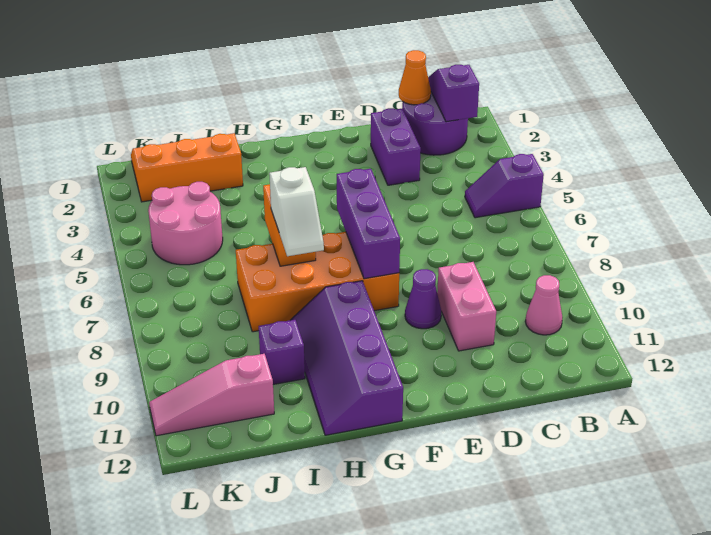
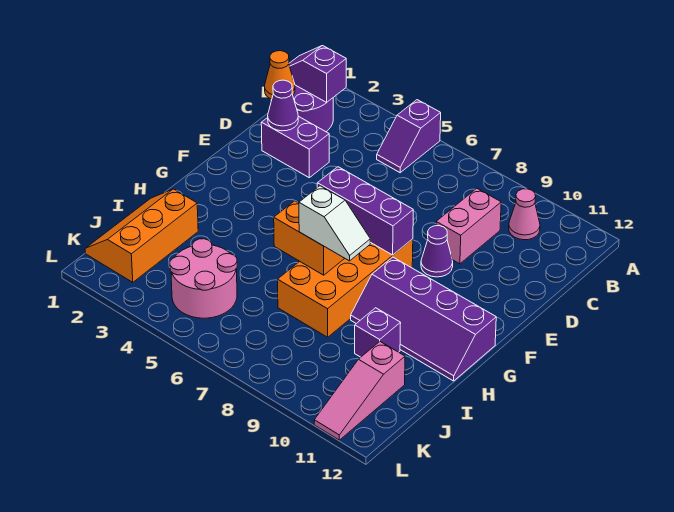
none -> purple cone D2 level 2
pink brick D9:D10 level 1 -> pink brick C9:D9 level 1

